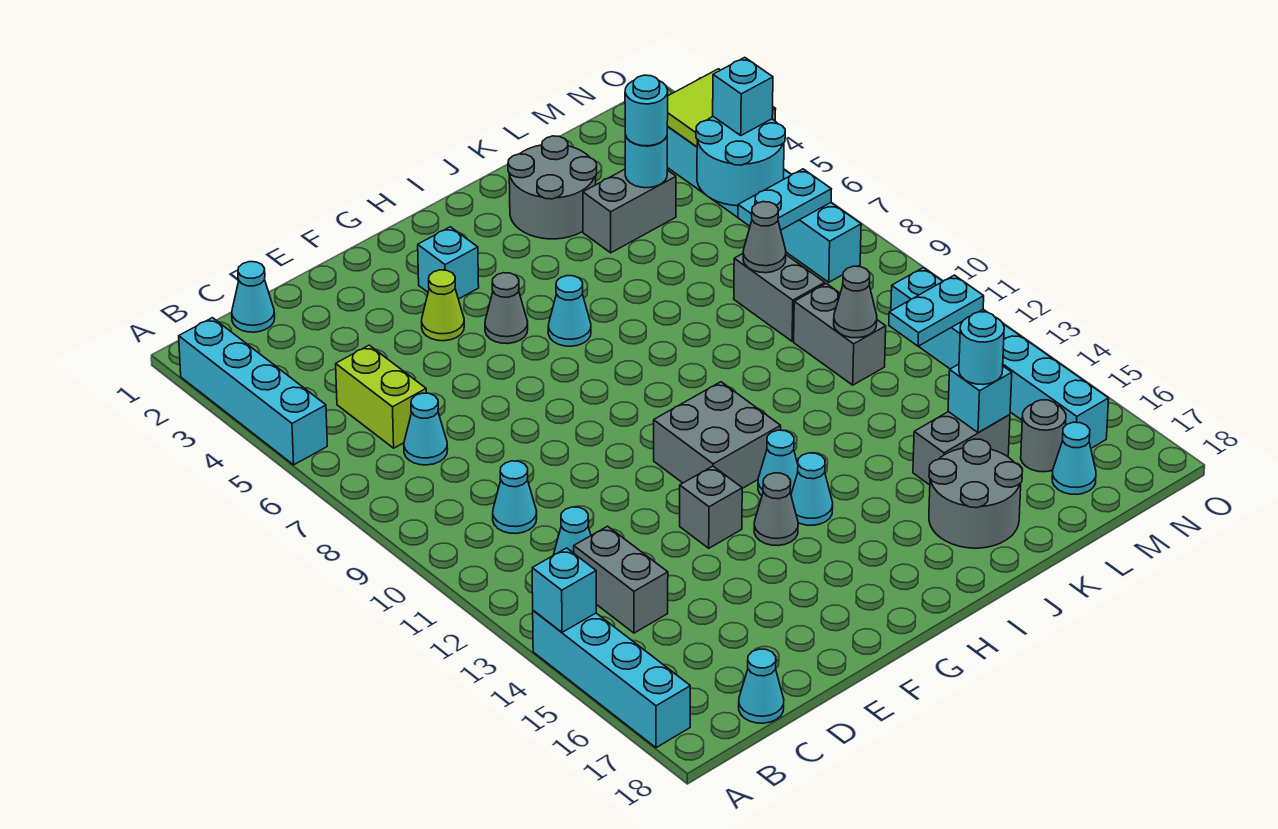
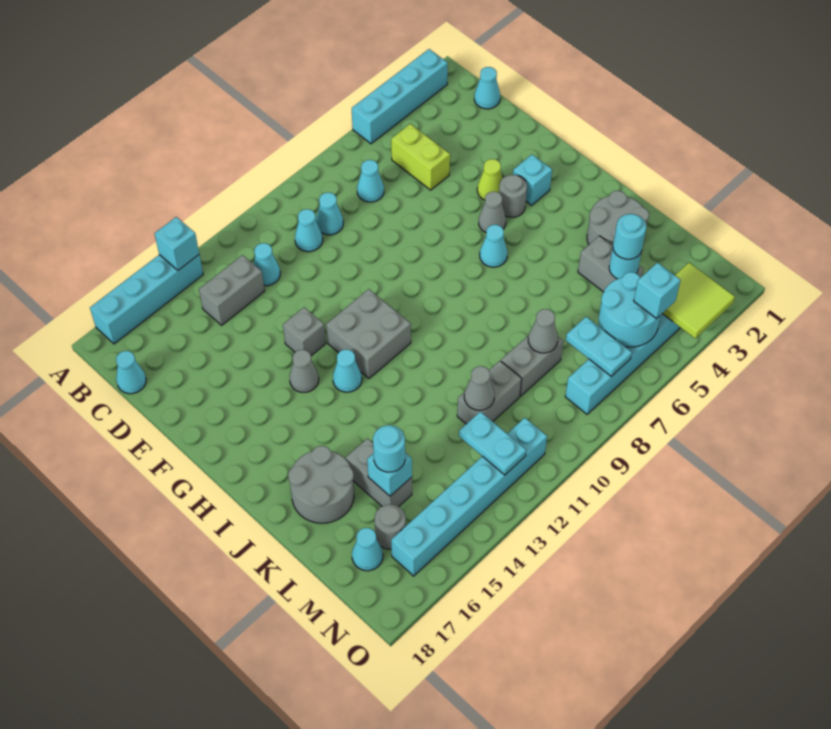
lime brick C5:C6 level 1 -> lime brick C5:D5 level 1
none -> grey round brick G4 level 1
cyan cone H14 level 1 -> cyan cone C9 level 1

